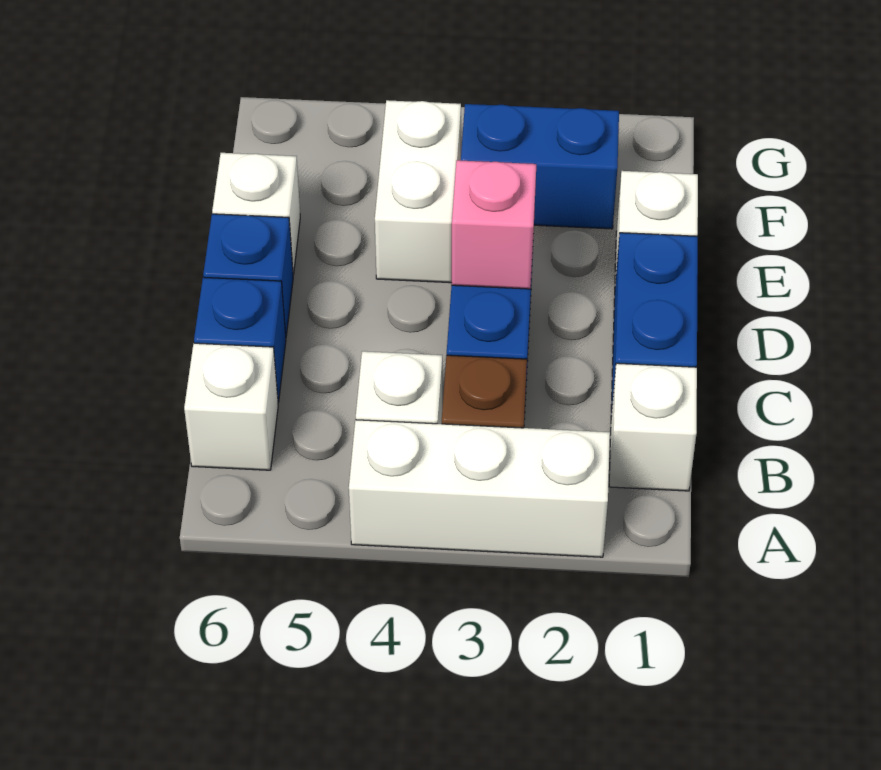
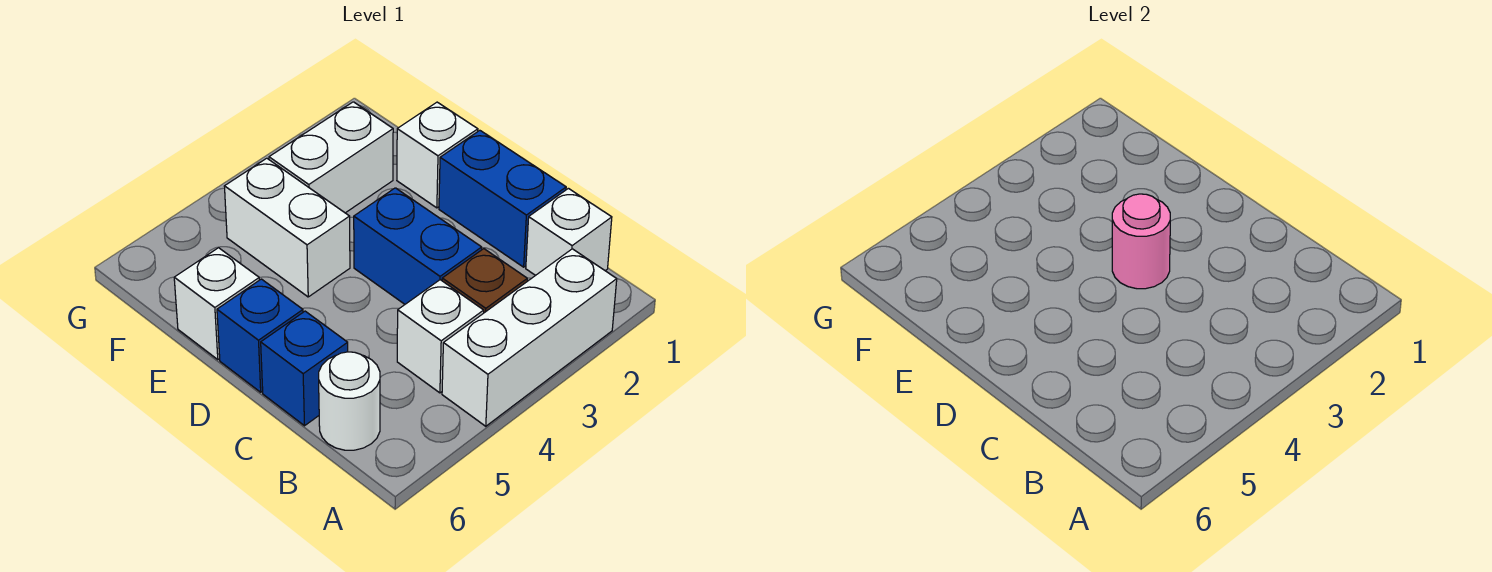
white brick B6 level 1 -> white round brick B6 level 1
pink brick D3 level 2 -> pink round brick D3 level 2
blue brick F2:F3 level 1 -> white brick F2:F3 level 1

